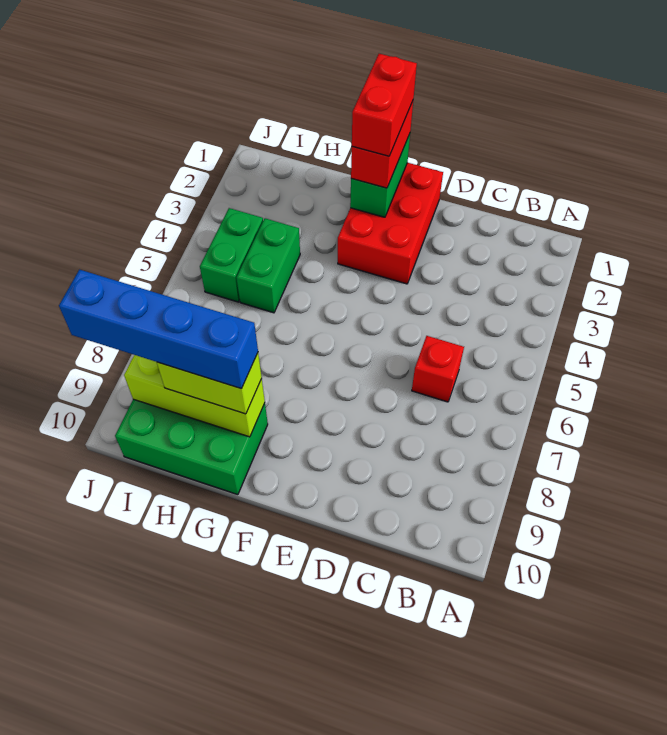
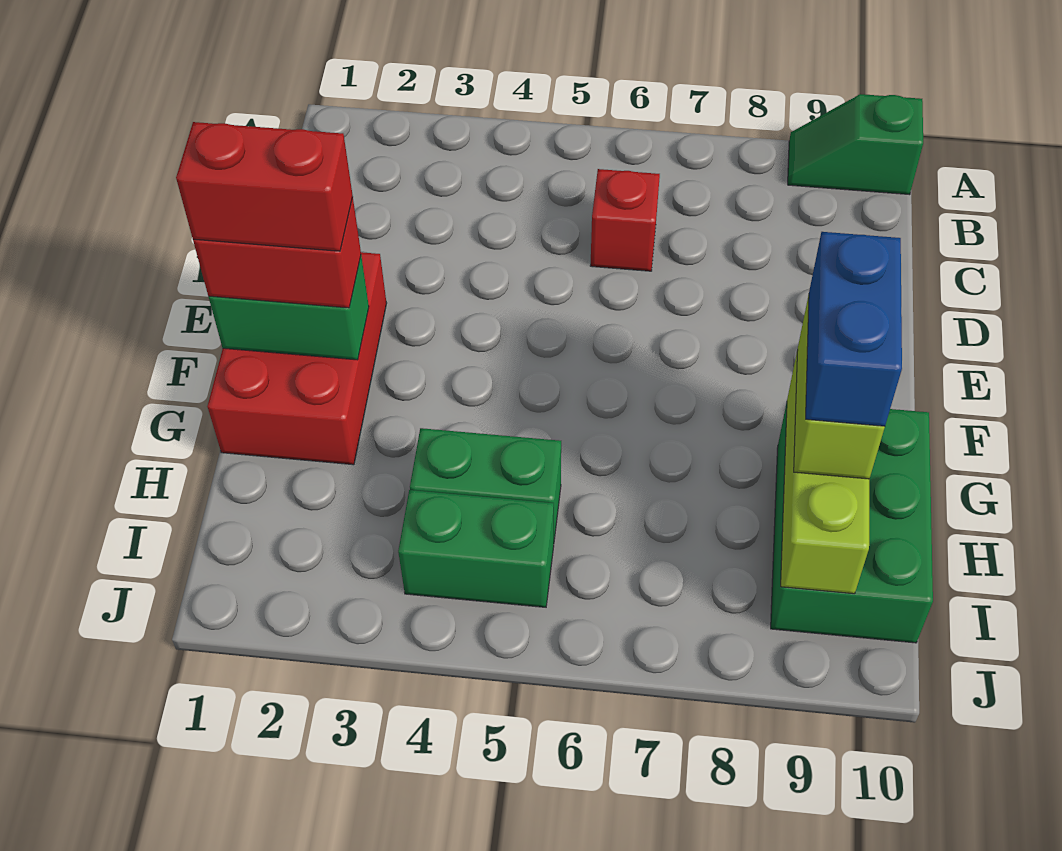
none -> green slope A9:A10 level 1 top 10
red brick E1:F3 level 1 -> red brick E1:G2 level 1
blue brick G9:J9 level 4 -> blue brick G9:H9 level 4

